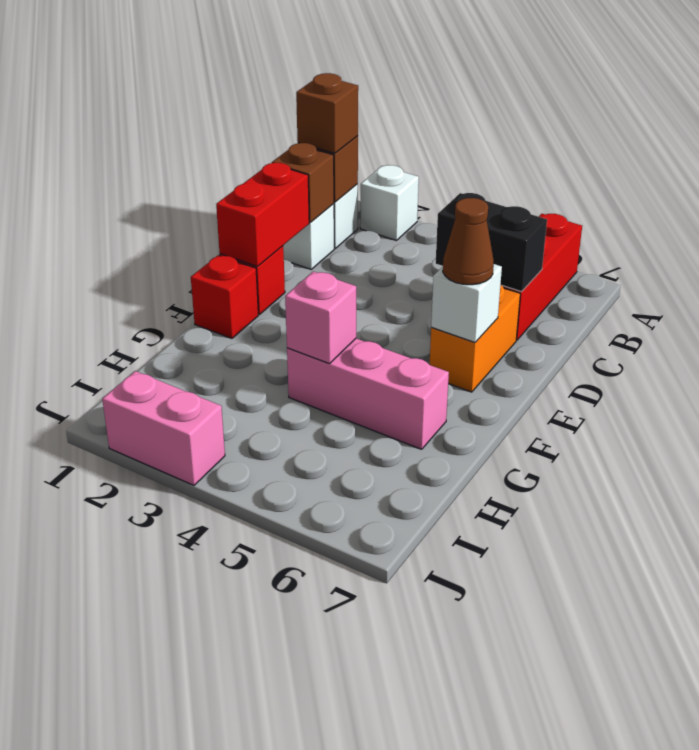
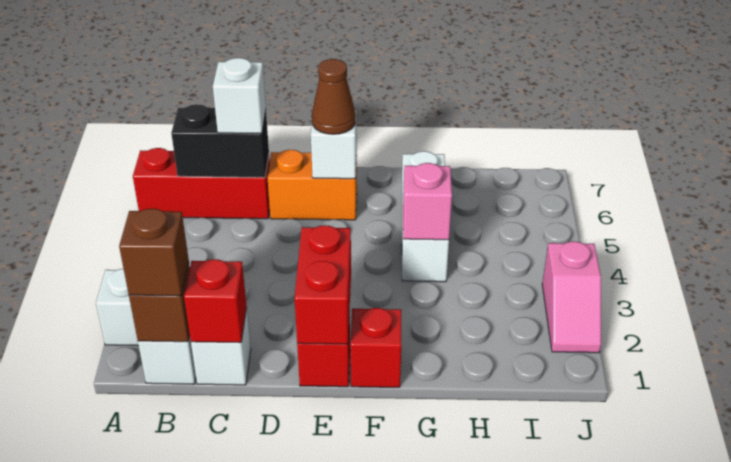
brown brick C1 level 2 -> red brick C1 level 2
black brick C5:C6 level 2 -> black brick B6:C6 level 2
none -> white brick C6 level 3
red brick D1:E1 level 2 -> red brick E1:E2 level 2
pink brick G4:G6 level 1 -> white brick G4:G6 level 1
pink brick J2:J3 level 1 -> pink slope J2:J3 level 1 top 3

